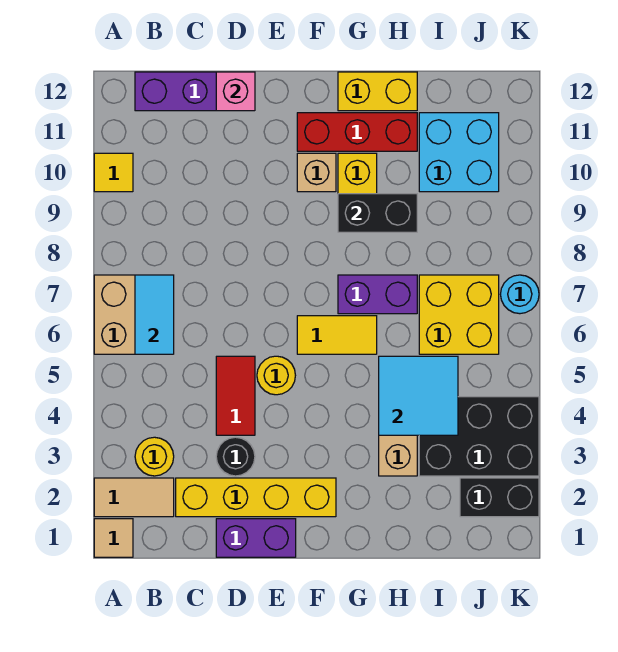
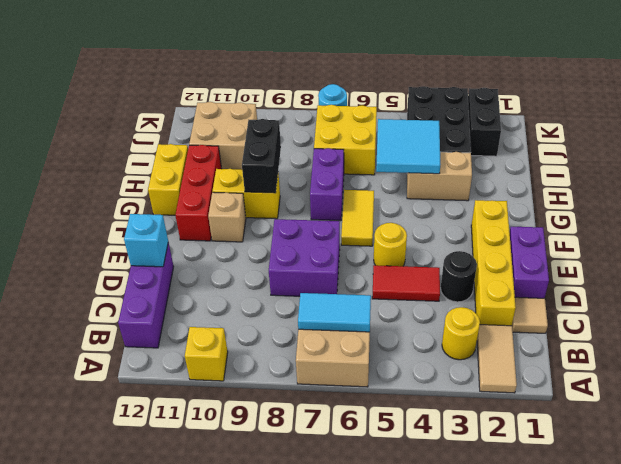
tan tile A1 level 1 -> tan tile C1 level 1
yellow tile A10 level 1 -> yellow brick A10 level 1
none -> purple brick D7:E8 level 1
pink brick D12 level 2 -> cyan brick D12 level 2
cyan brick I10:J11 level 1 -> tan brick I10:J11 level 1

